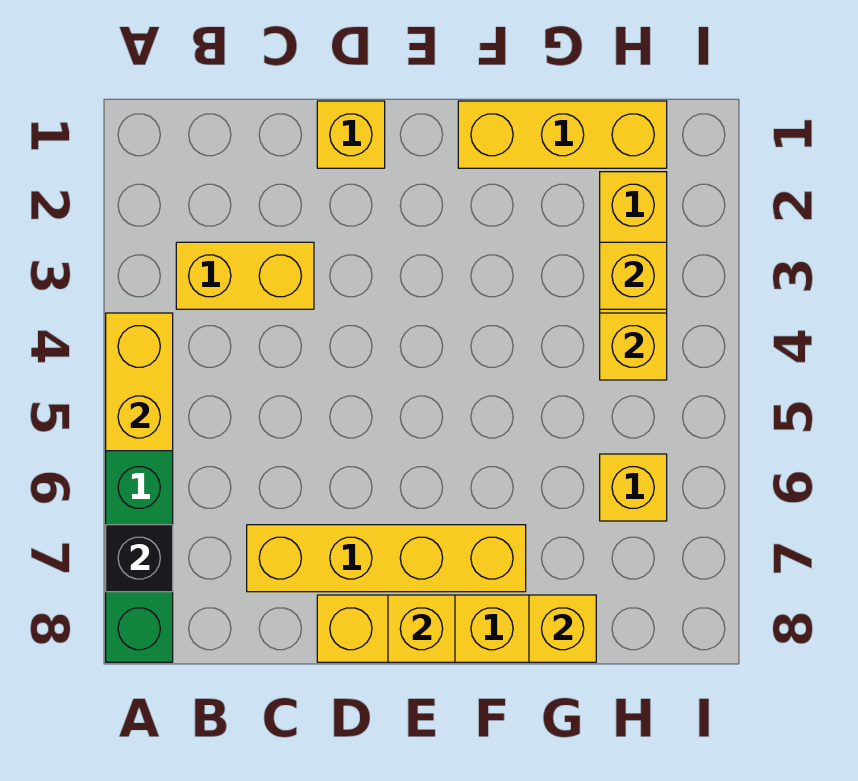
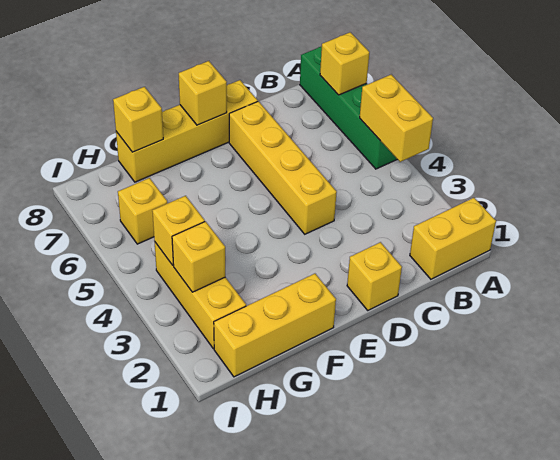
black brick A7 level 2 -> yellow brick A7 level 2
yellow brick B3:C3 level 1 -> yellow brick A1:B1 level 1
yellow brick C7:F7 level 1 -> yellow brick D4:D7 level 1

